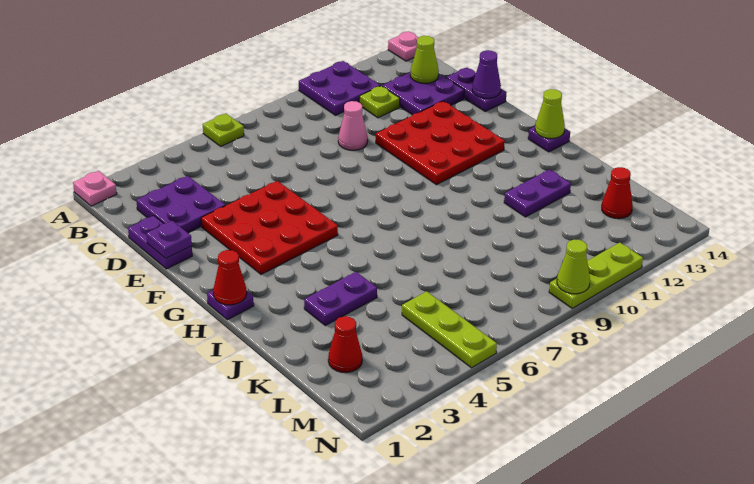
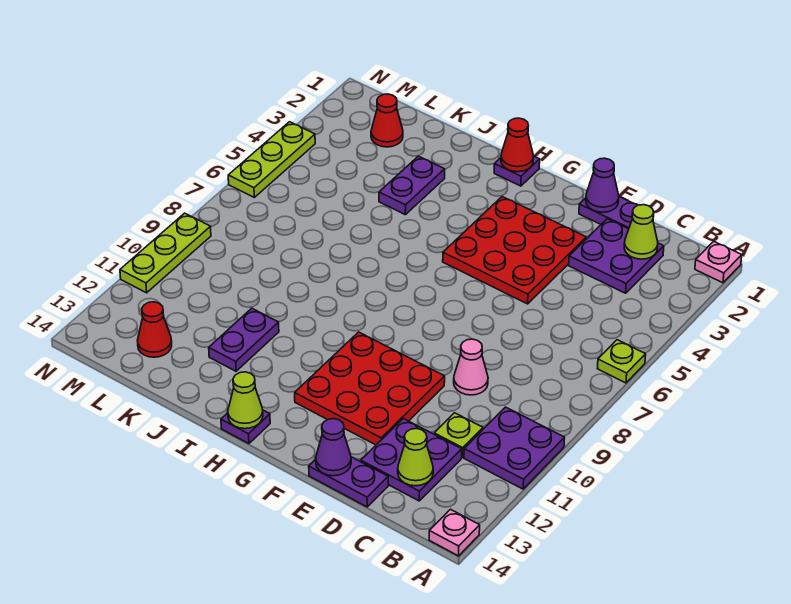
purple plate E1 level 2 -> purple cone E1 level 2
lime plate L5:N5 level 1 -> lime plate N4:N6 level 1
lime cone N9 level 2 -> lime cone C2 level 2

